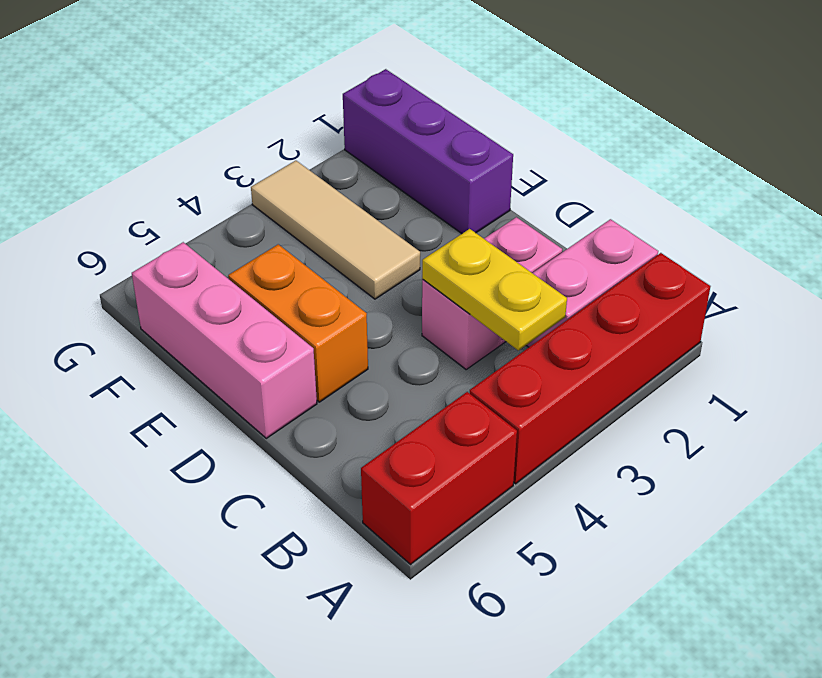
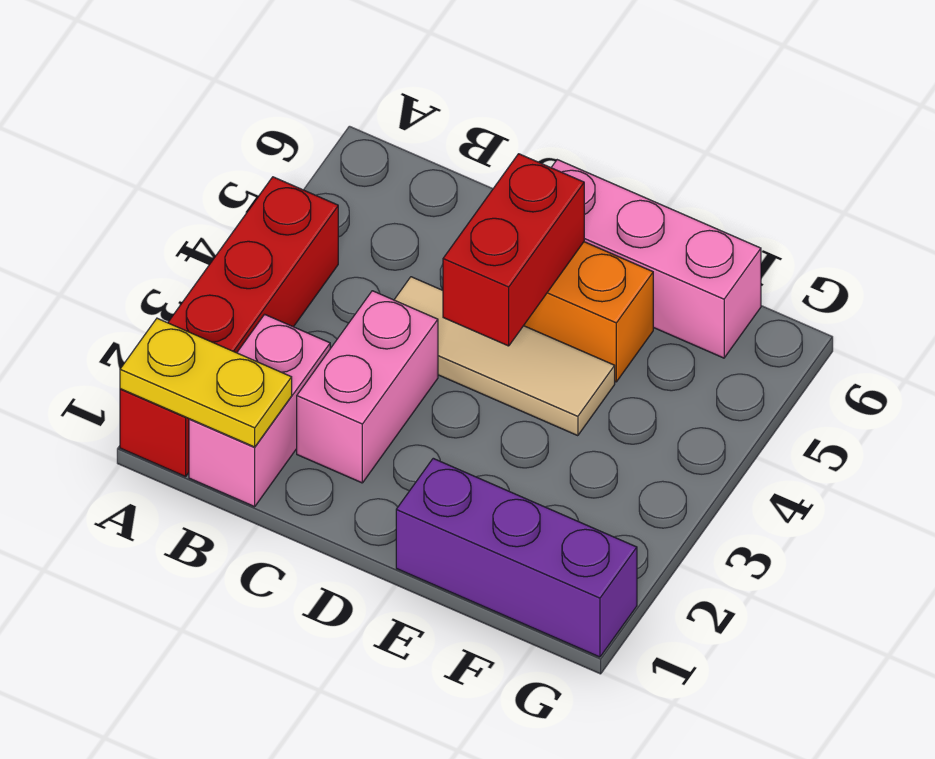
red brick A5:A6 level 1 -> red brick D4:D5 level 2
yellow plate B3:C3 level 2 -> yellow plate A1:B1 level 2
tan tile E3:G3 level 1 -> tan tile C4:E4 level 1

